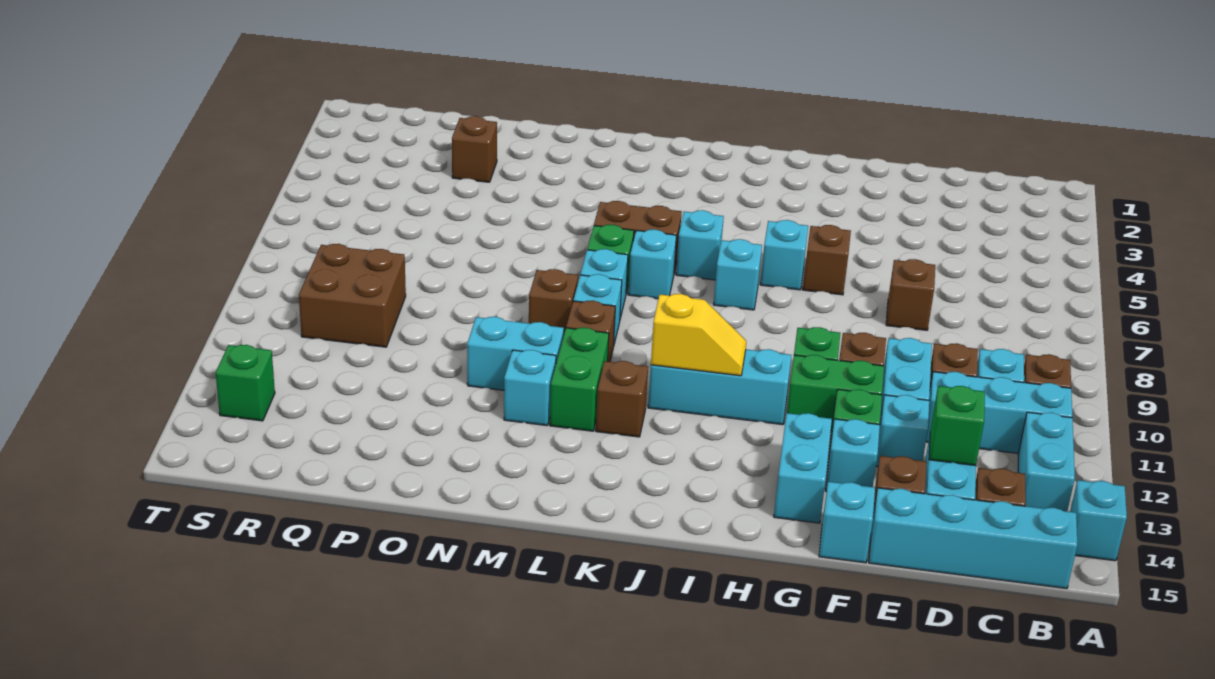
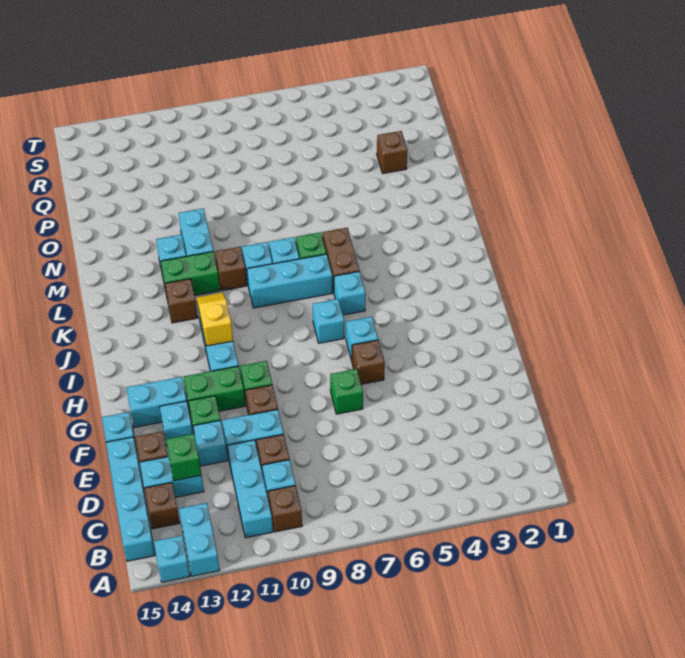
cyan brick B12:B13 level 1 -> cyan brick A13:B13 level 1
brown brick E7 level 1 -> none
green brick F11:G11 level 1 -> green brick G11:G12 level 1
yellow slope I11:J11 level 2 top J -> yellow slope I11:J11 level 2 top I
cyan brick K7 level 1 -> cyan brick K7:K9 level 1
brown brick M9 level 1 -> none
brown brick Q9:R10 level 1 -> none
green brick S13 level 1 -> green brick F7 level 1

